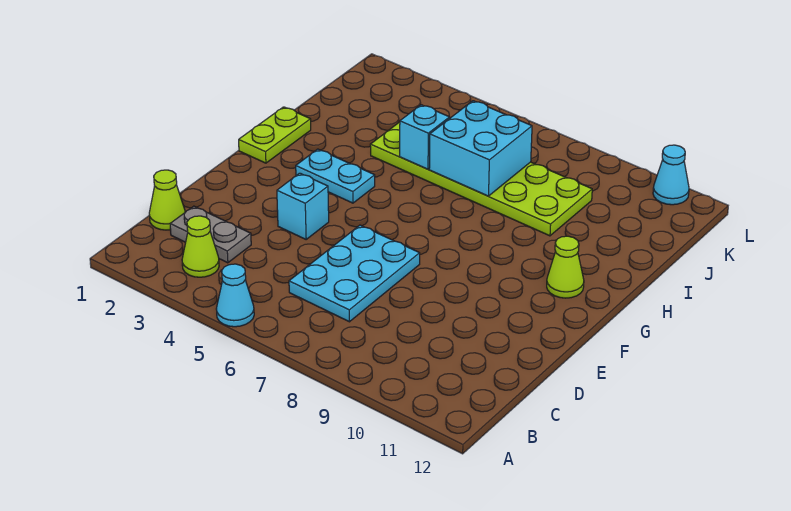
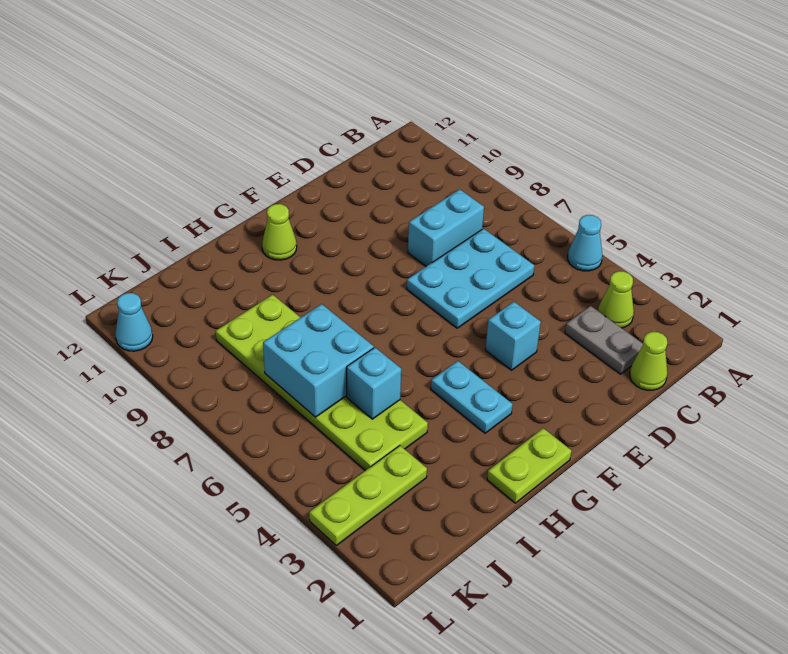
none -> cyan brick C8:D8 level 1
none -> lime plate J3:L3 level 1

